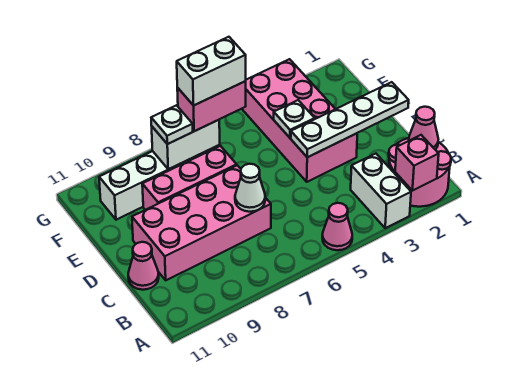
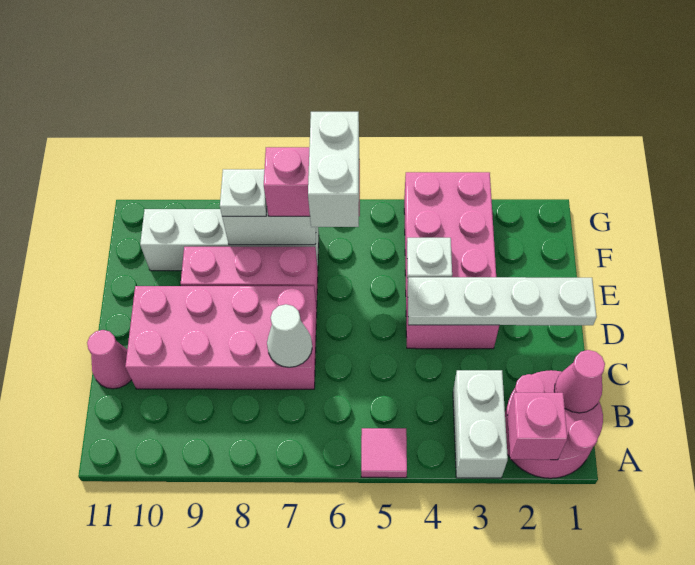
pink cone A5 level 1 -> pink tile A5 level 1
white brick F6:F7 level 4 -> white brick E6:F6 level 4

